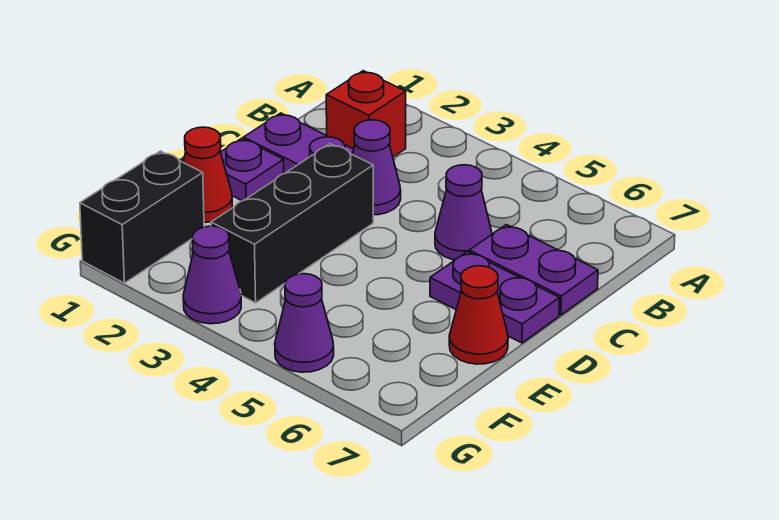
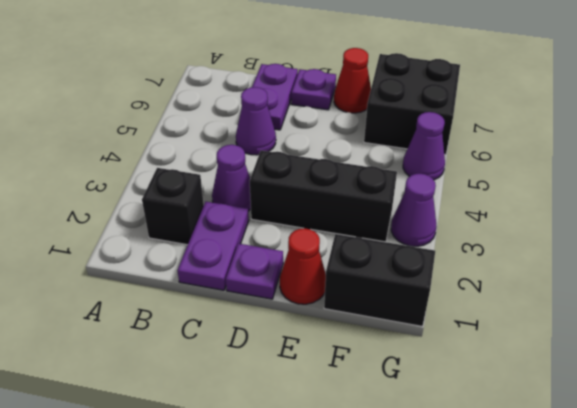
red brick B2 level 1 -> black brick B2 level 1
purple plate D6:D7 level 1 -> purple plate D7 level 1
none -> black brick F6:G7 level 1

